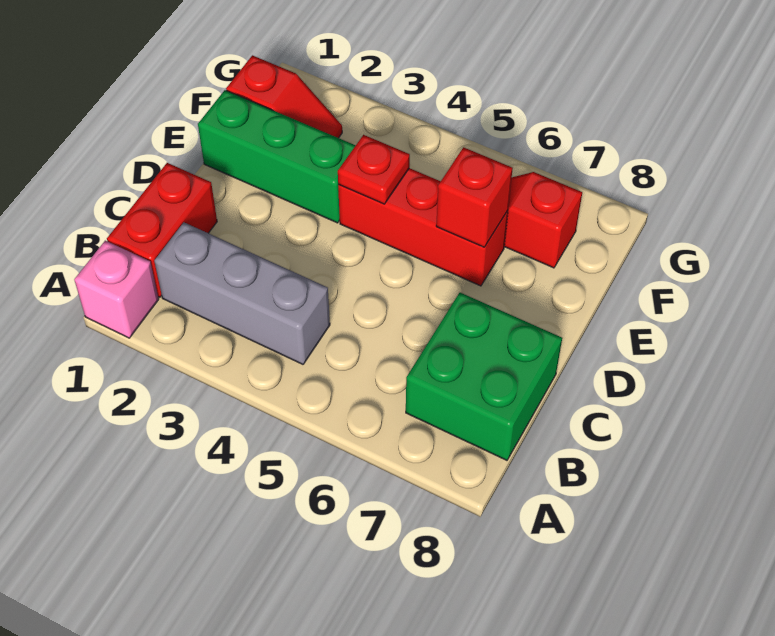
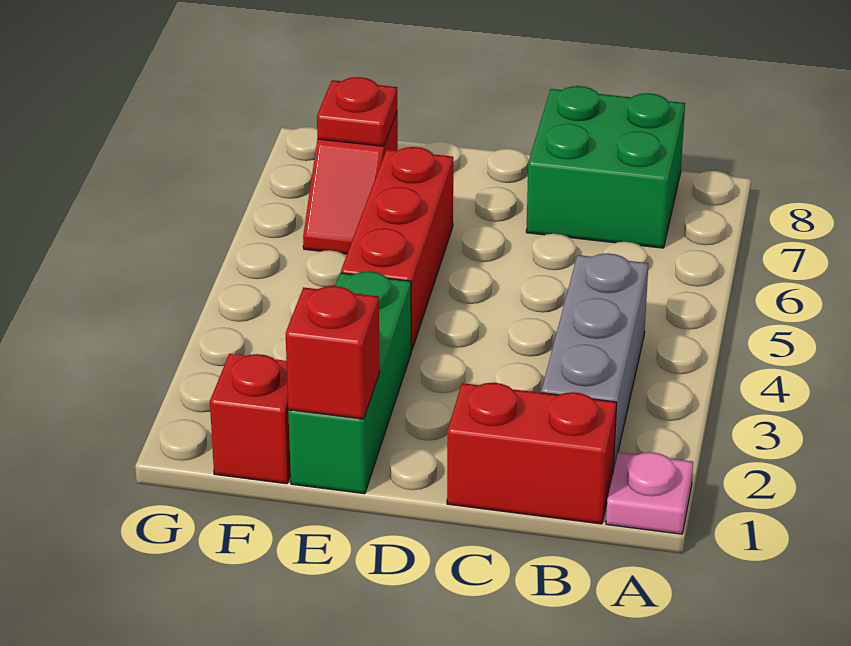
pink brick A1 level 1 -> pink plate A1 level 1
red plate E4 level 2 -> red plate F7 level 2
red brick E6 level 2 -> red brick E1 level 2

